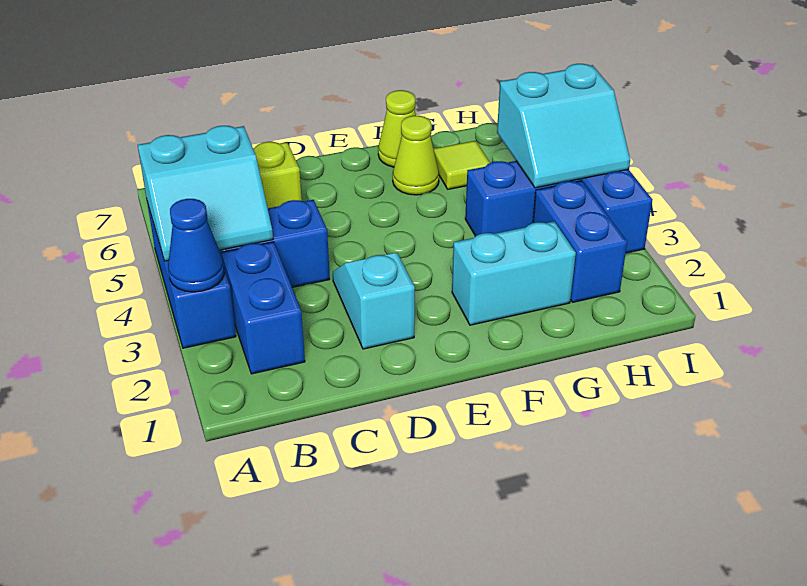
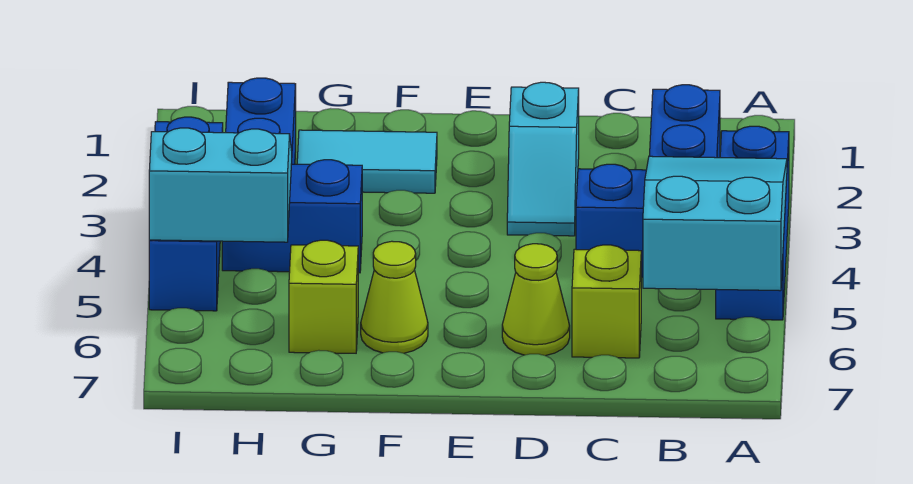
blue cone A3 level 2 -> none
cyan slope A4:B5 level 2 top 5 -> cyan slope A4:B6 level 2 top 6
cyan brick F2:G2 level 1 -> cyan tile F2:G2 level 1
lime cone F7 level 1 -> lime cone D6 level 1
lime tile G6 level 1 -> lime brick G6 level 1

